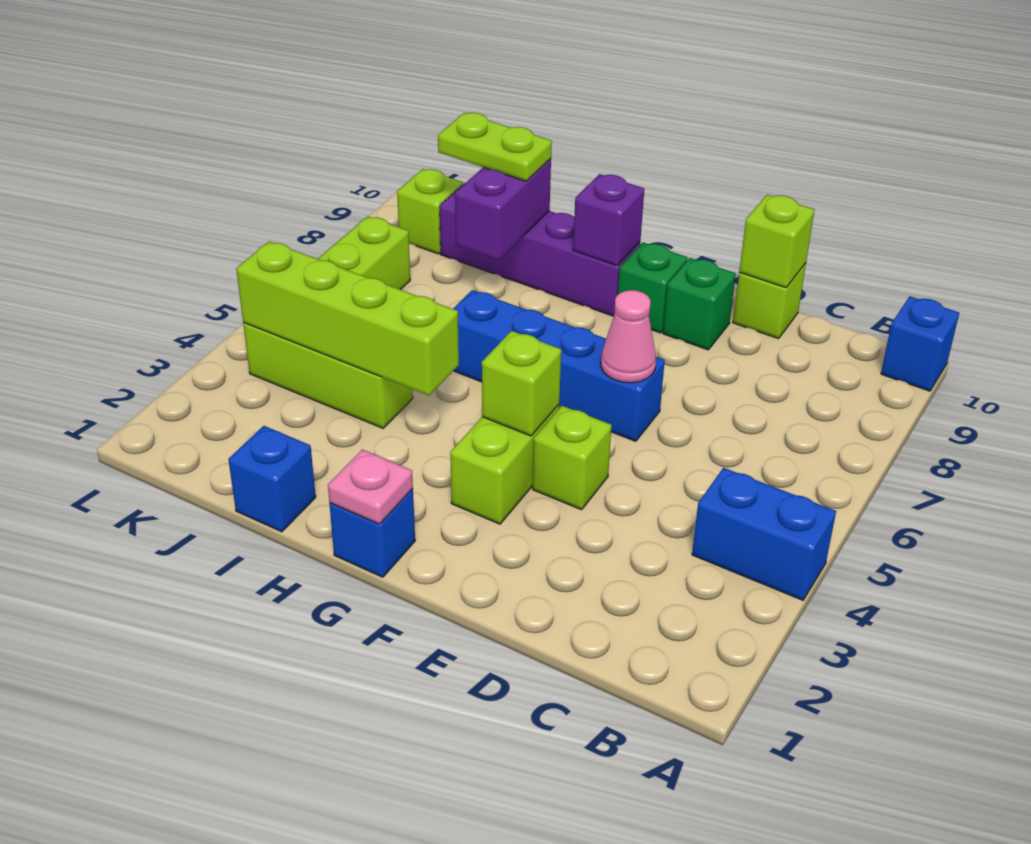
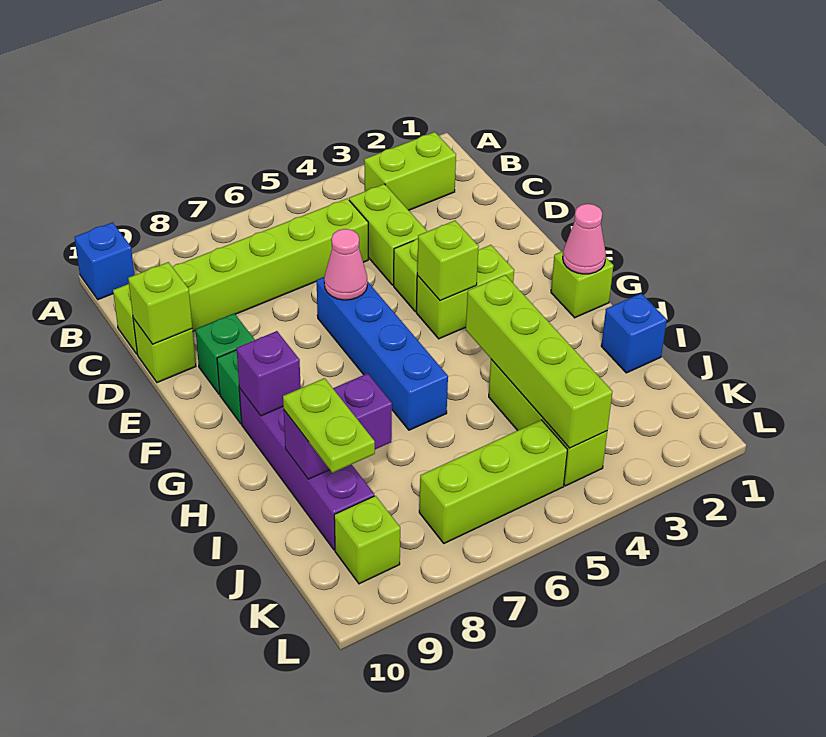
blue brick A4:B4 level 1 -> none
none -> lime brick B2:B3 level 1
none -> lime brick C4:D4 level 1
none -> lime brick C5:C10 level 1
blue brick G1 level 1 -> lime brick G1 level 1
pink plate G1 level 2 -> pink cone G1 level 2

